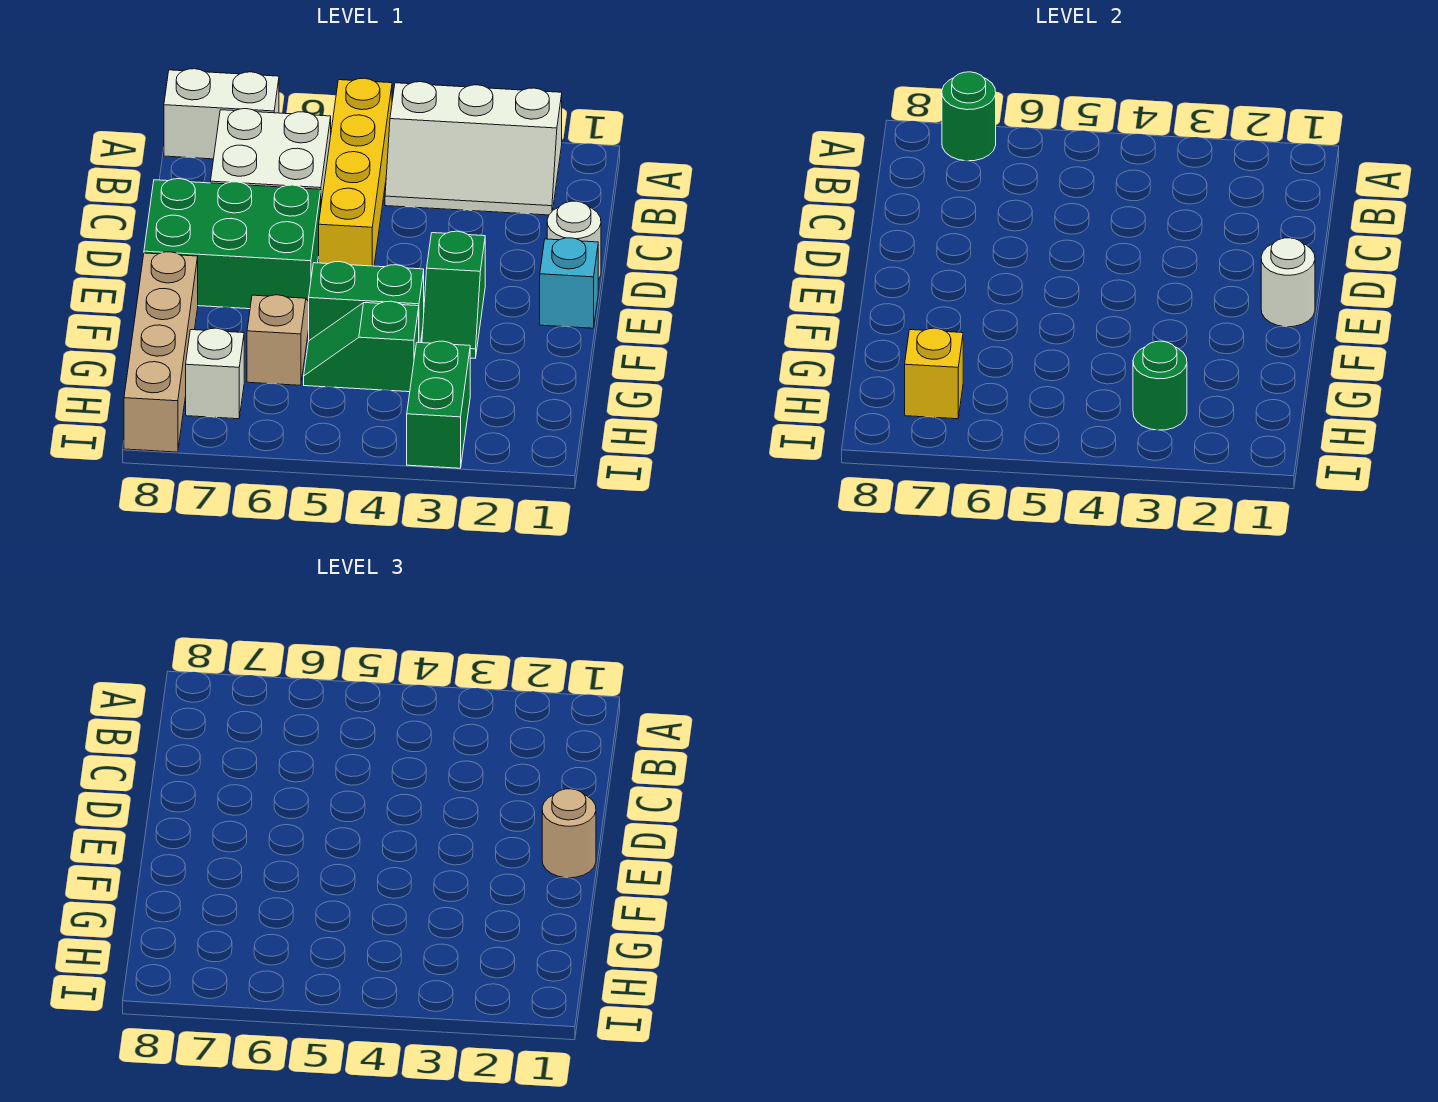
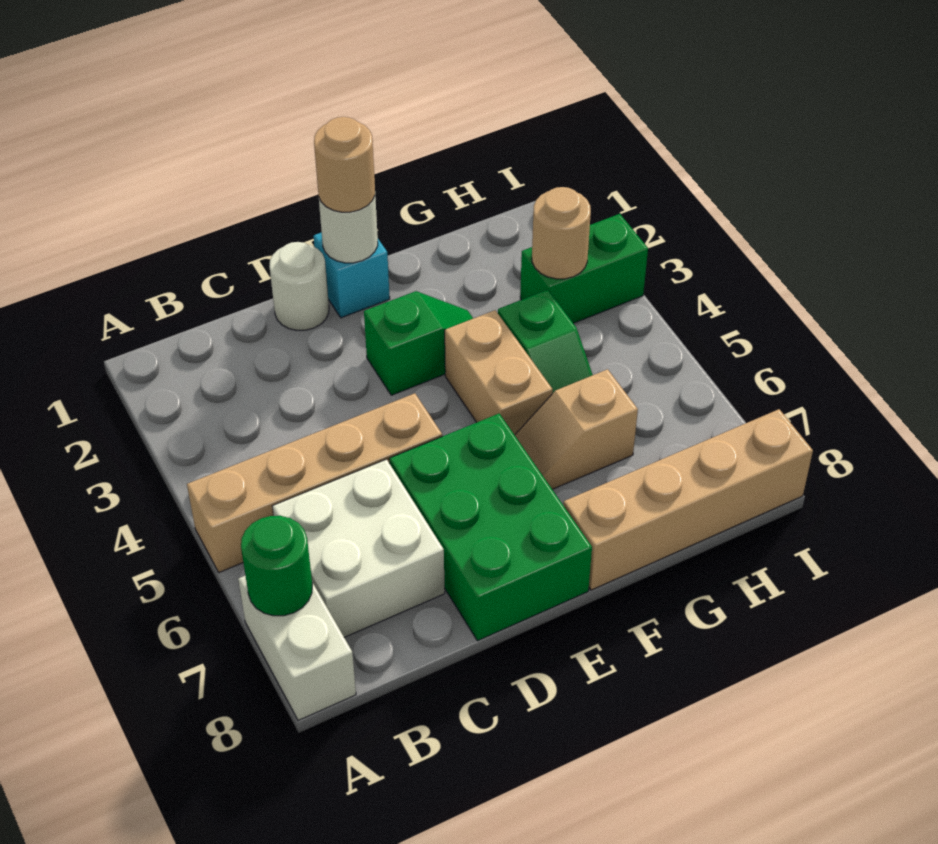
white slope A2:B4 level 1 top A -> none
yellow brick A5:D5 level 1 -> tan brick A5:D5 level 1
green brick F4:F5 level 1 -> tan brick F4:F5 level 1
green round brick H3 level 2 -> tan round brick H3 level 2
white brick H7 level 1 -> none
yellow brick H7 level 2 -> none

